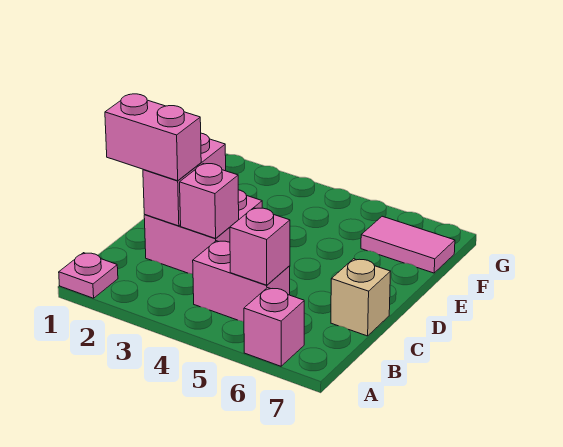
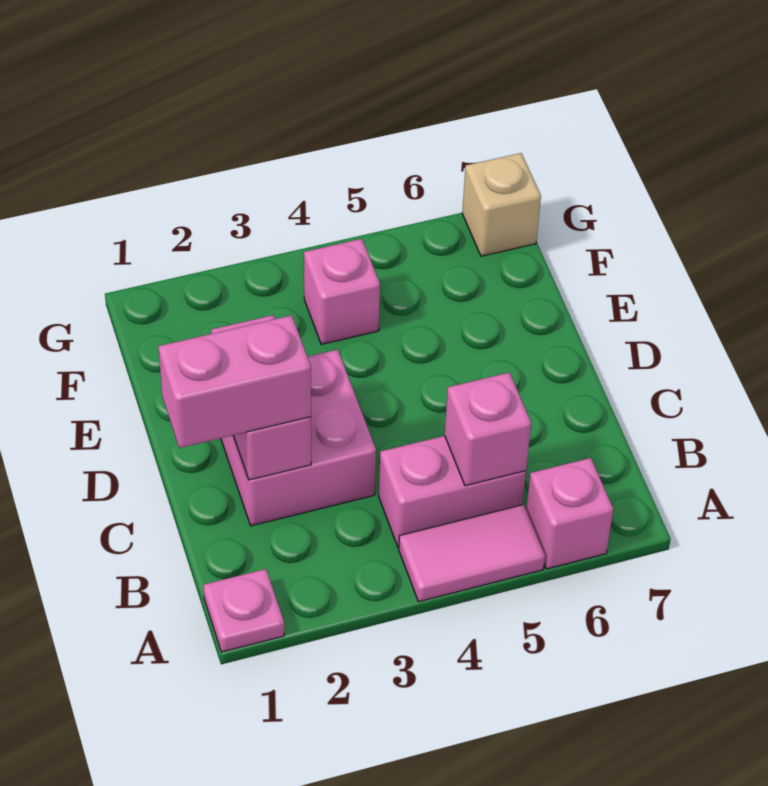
pink brick C3 level 2 -> pink brick F4 level 1
tan brick C7 level 1 -> tan brick G7 level 1
pink tile F6:F7 level 1 -> pink tile A4:A5 level 1

